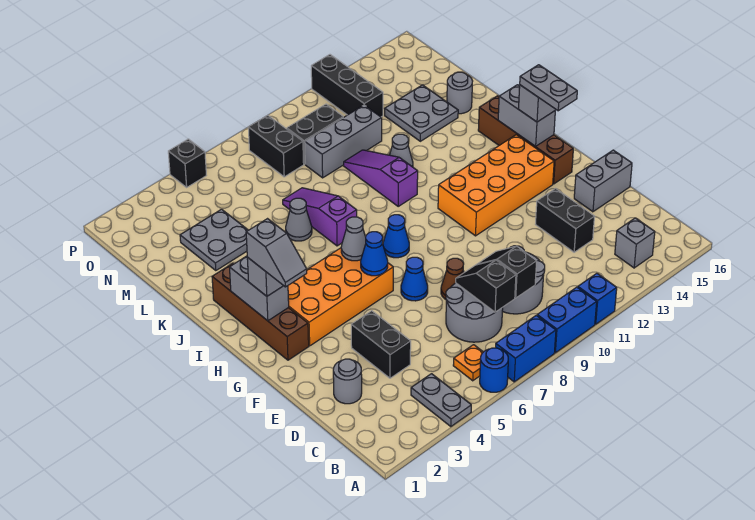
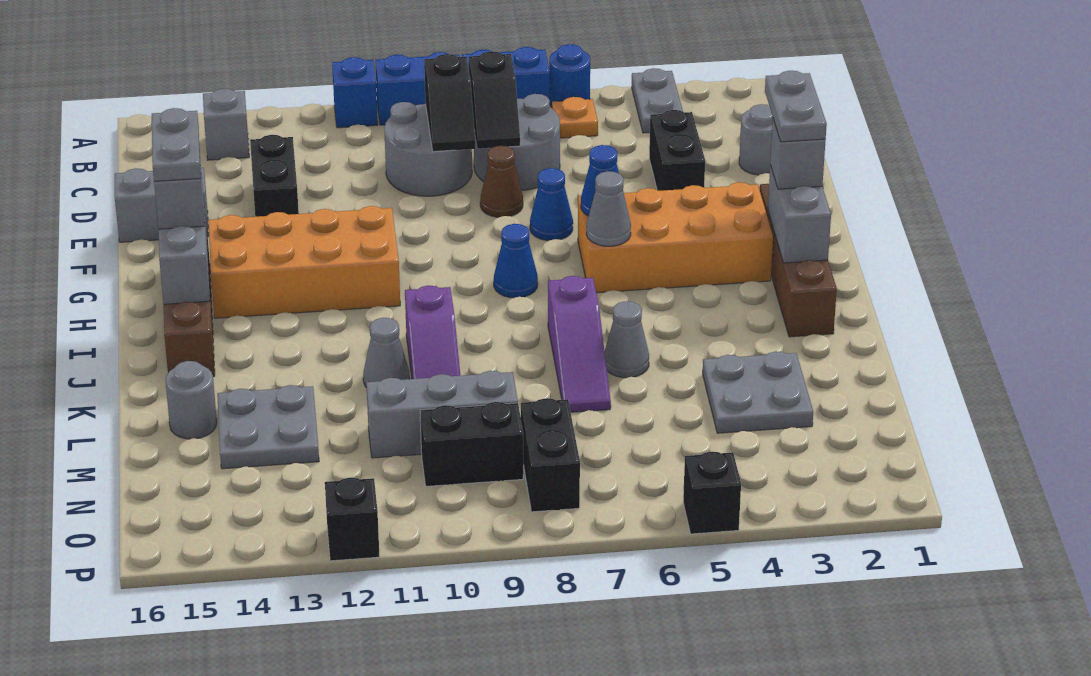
grey slope G2:H2 level 4 top H -> grey plate G2:H2 level 4
black brick N12:P12 level 1 -> black brick P12 level 1

